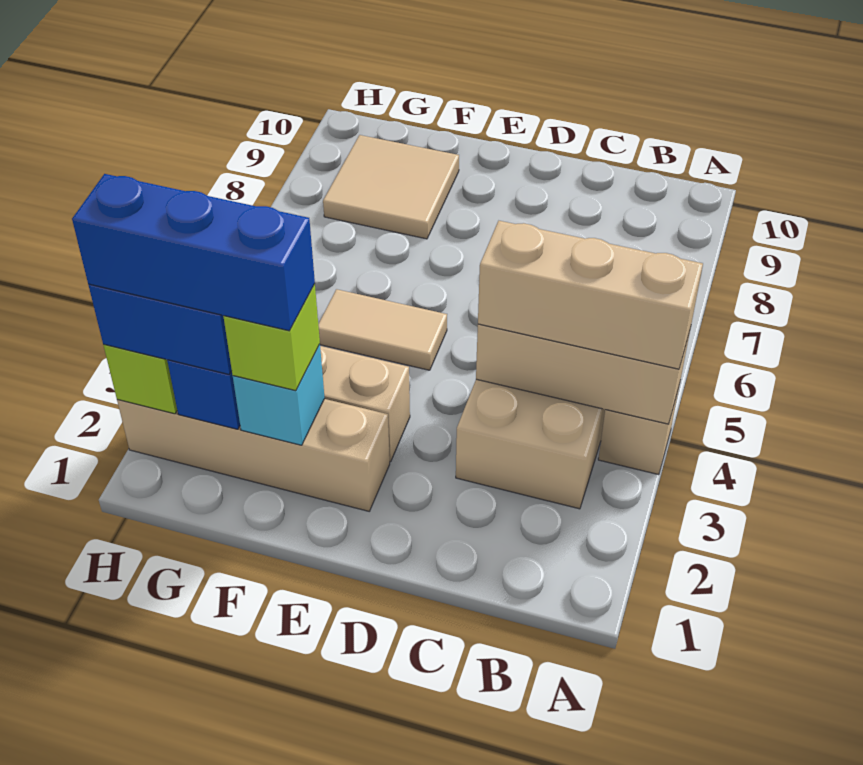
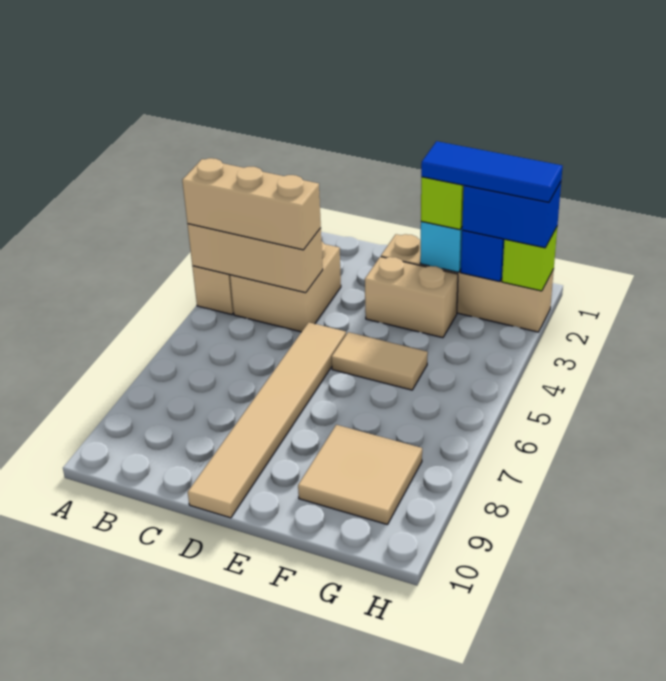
none -> tan tile D5:D10 level 1
blue brick F2:H2 level 4 -> blue tile F2:H2 level 4

